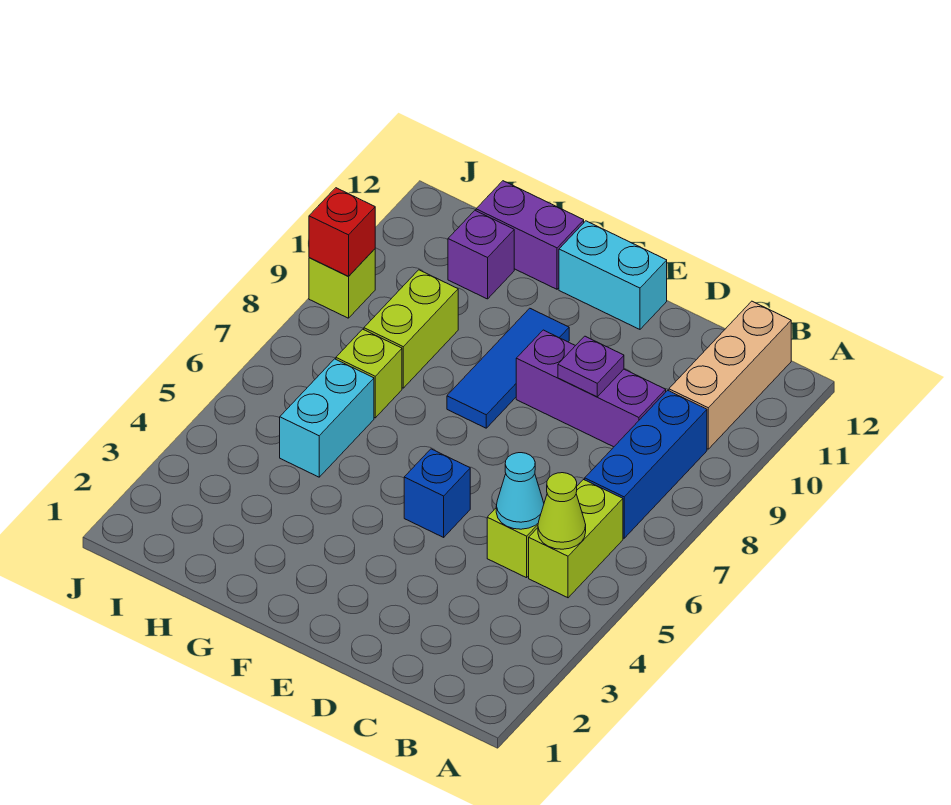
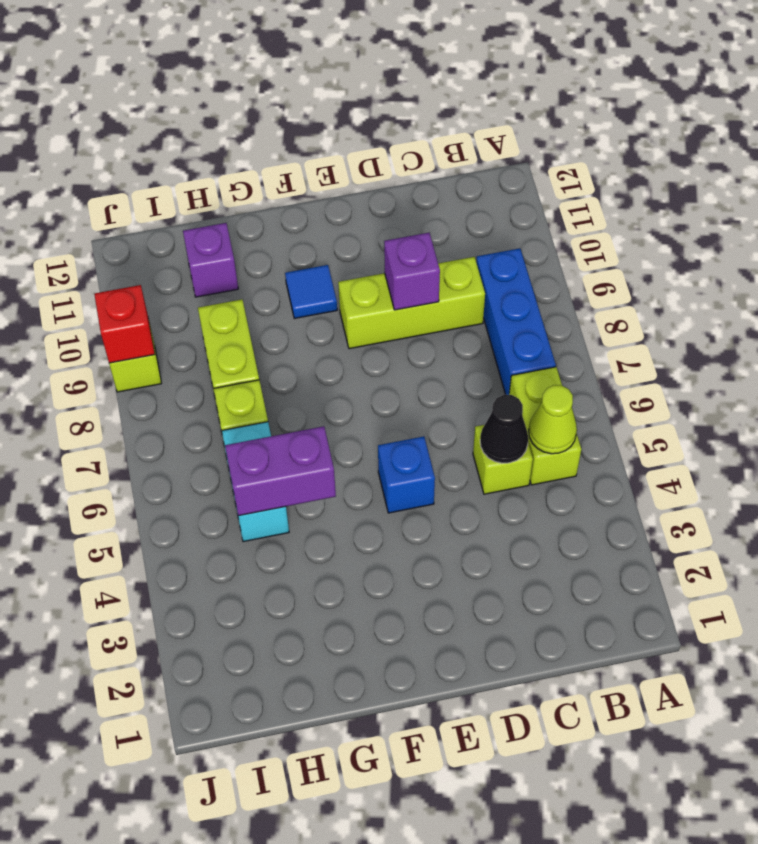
tan brick B10:B12 level 1 -> none
cyan cone C5 level 2 -> black cone C5 level 2
purple brick C9:E9 level 1 -> lime brick C9:E9 level 1
purple plate D9 level 2 -> purple brick D9 level 2
cyan brick E12:F12 level 1 -> none
blue tile F8:F10 level 1 -> blue tile F10 level 1
purple brick G12:H12 level 1 -> purple brick G5:H5 level 2

